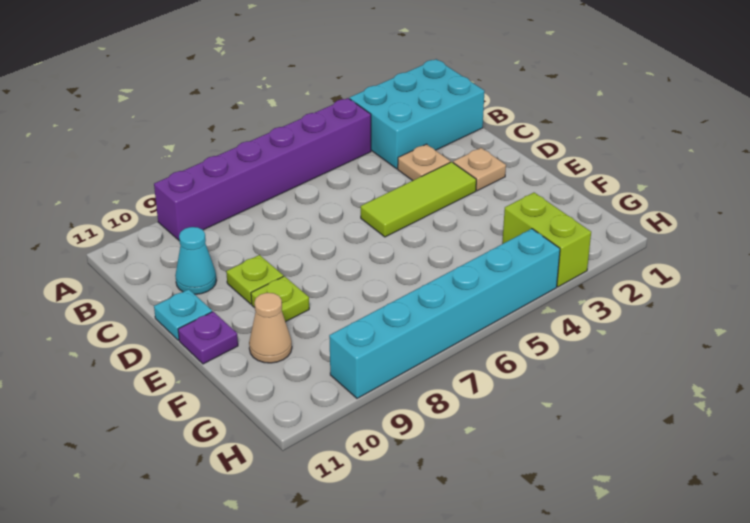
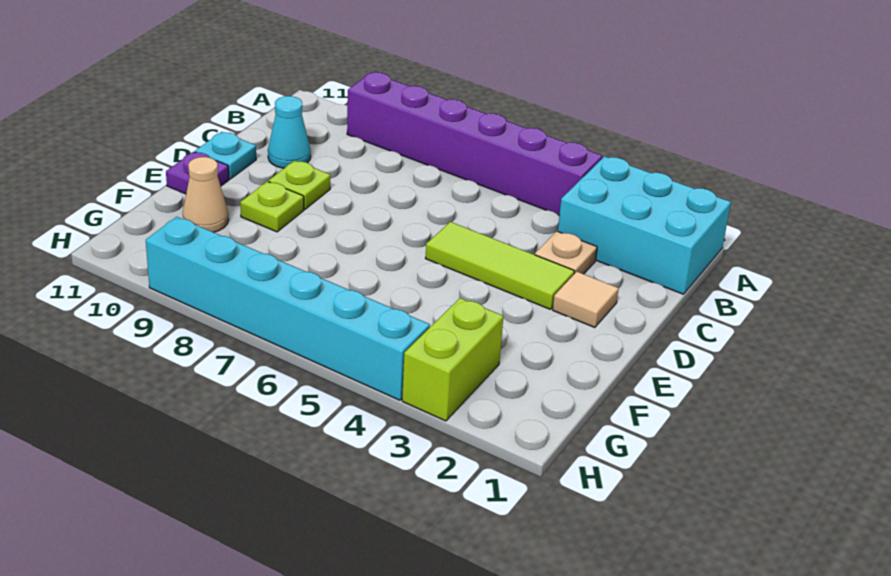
tan plate D2 level 1 -> tan tile D2 level 1

